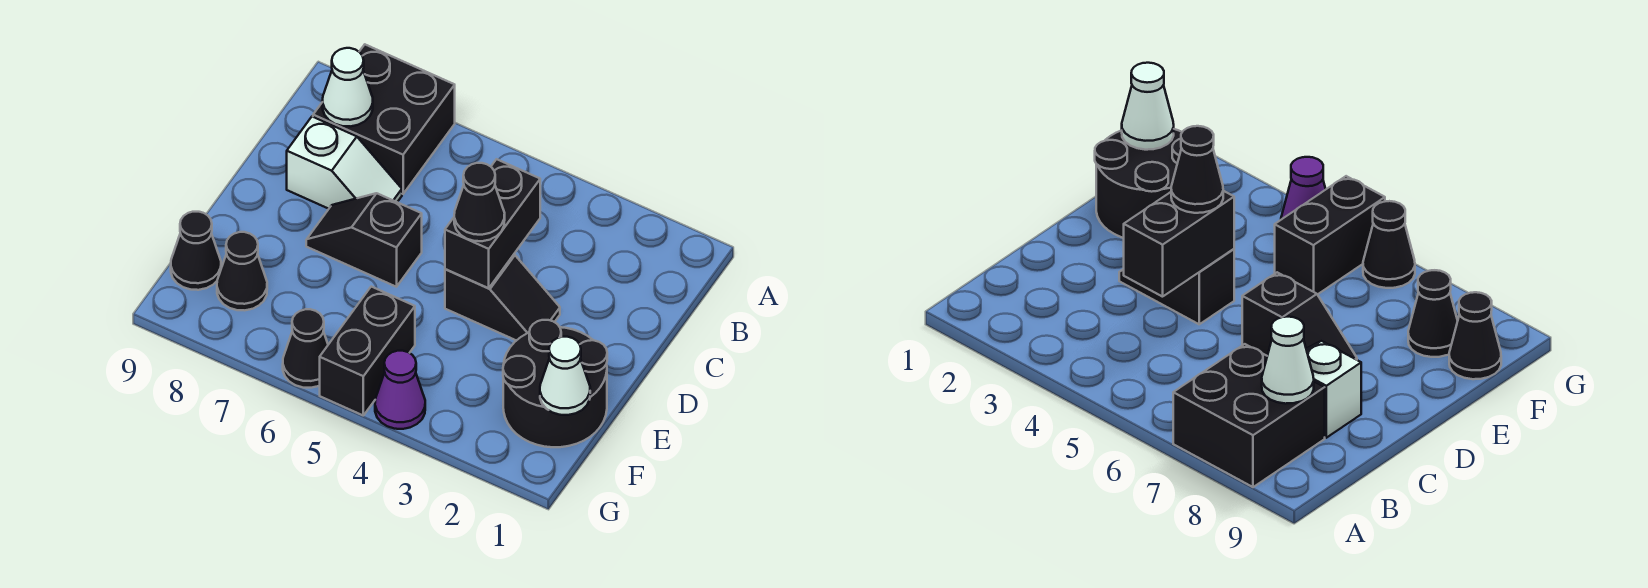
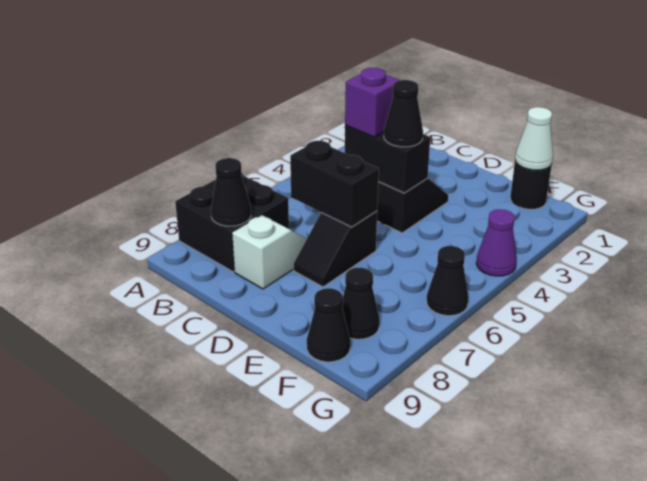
white cone B8 level 2 -> black cone B8 level 2
none -> purple brick C4 level 3
black round brick E1:F2 level 1 -> black round brick F1 level 1
black brick F5:G5 level 1 -> black brick C6:D6 level 2

